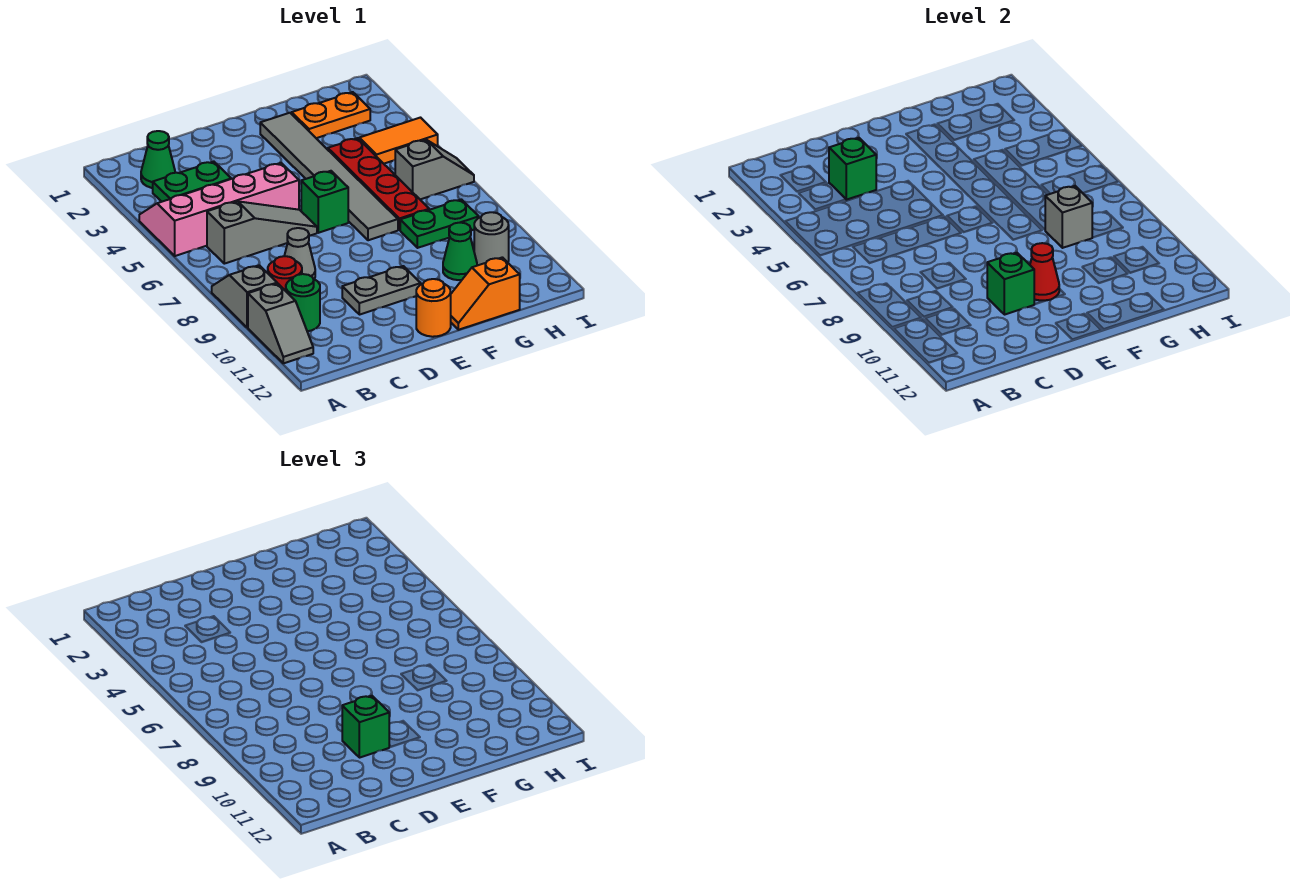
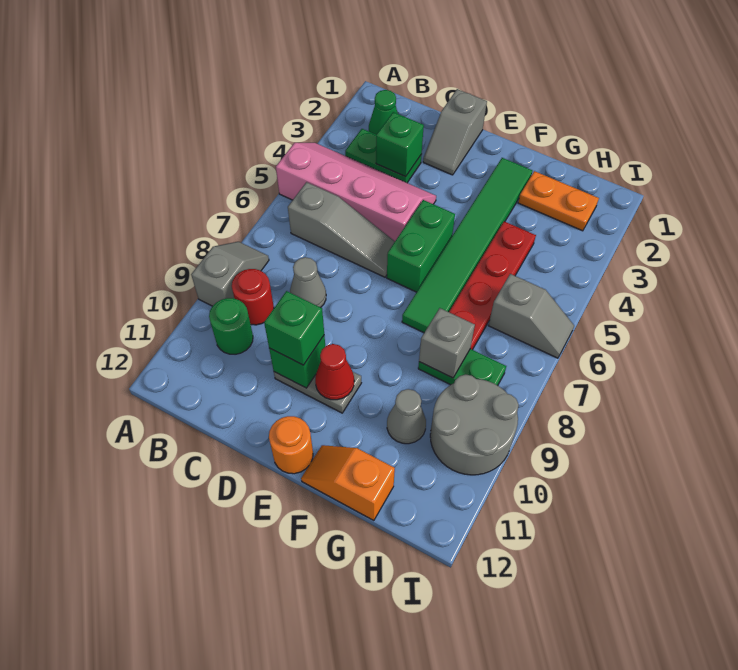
grey slope A10:A11 level 1 top 10 -> grey slope D1:D2 level 1 top 1
green brick E6 level 1 -> green brick E5:E6 level 1
grey tile F2:F7 level 1 -> green tile F2:F7 level 1
green cone G10 level 1 -> grey cone G10 level 1
orange tile H4:I4 level 1 -> none
grey round brick H10 level 1 -> grey round brick H9:I10 level 1

